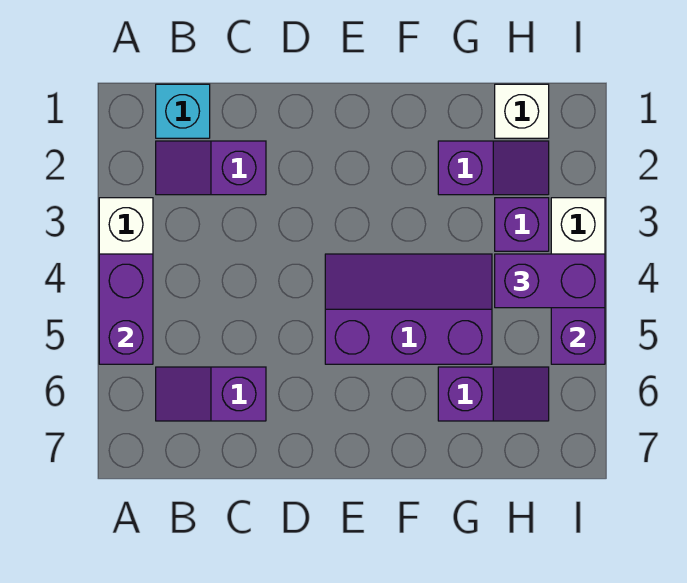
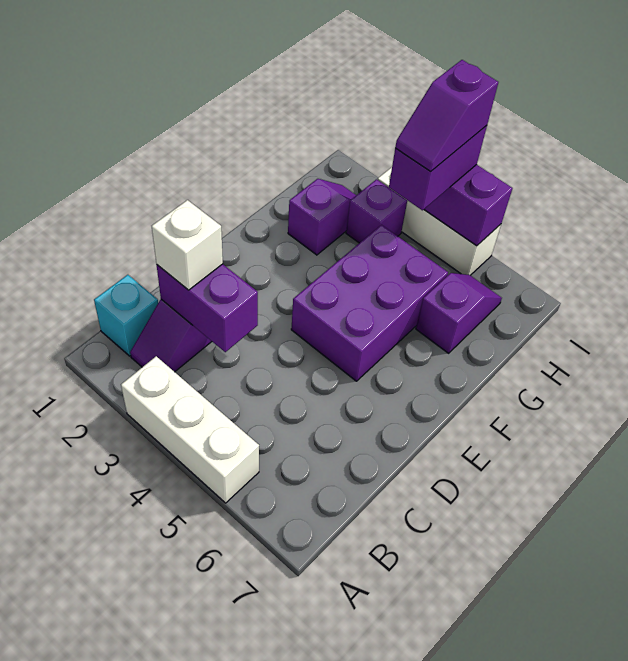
purple brick A4:A5 level 2 -> purple brick C2:C3 level 2
purple slope B6:C6 level 1 top C -> purple slope H4:I4 level 4 top I
purple slope E4:G5 level 1 top 5 -> purple brick E4:G5 level 1
white brick H1 level 1 -> white brick C2 level 3

